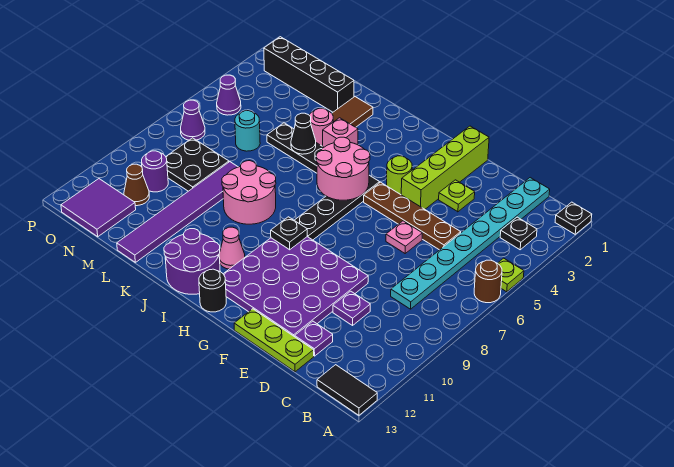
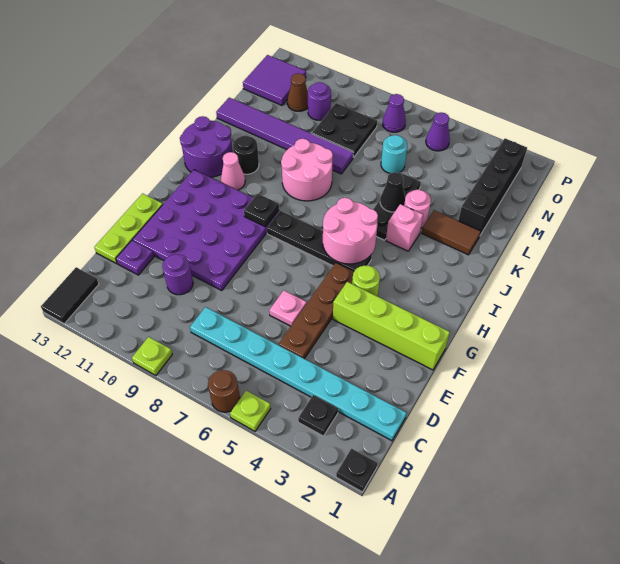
purple plate D10 level 1 -> purple round brick D10 level 1
lime plate E3 level 1 -> lime plate A9 level 1
black round brick H13 level 1 -> black round brick J11 level 1

